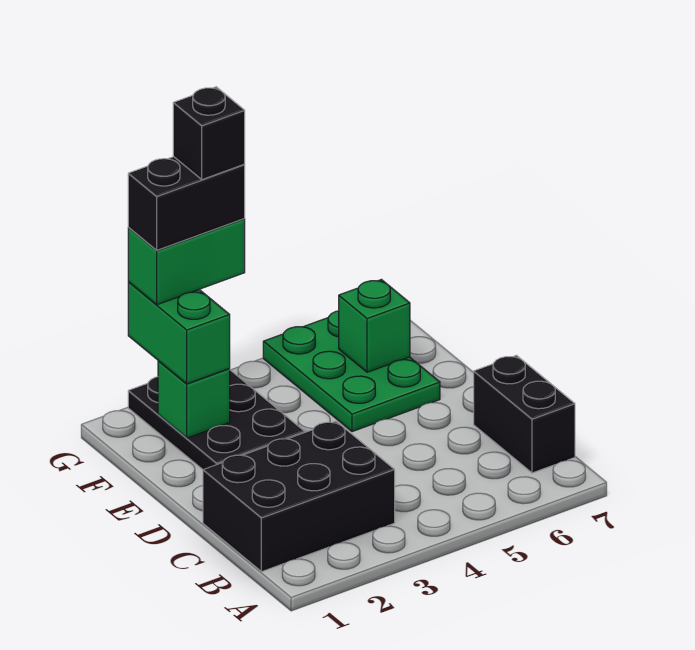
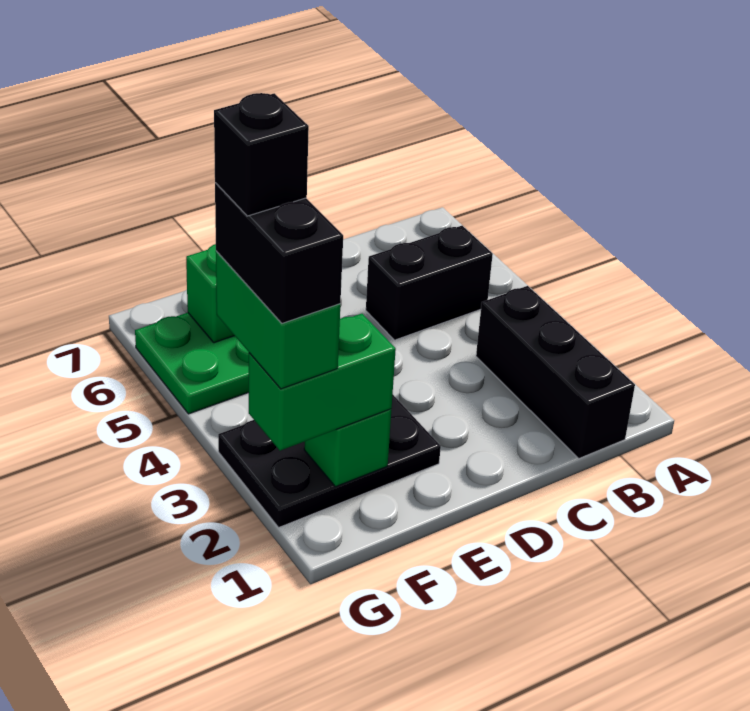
black brick B1:C3 level 1 -> black brick B1:B3 level 1
black brick B7:C7 level 1 -> black brick B5:C5 level 1

